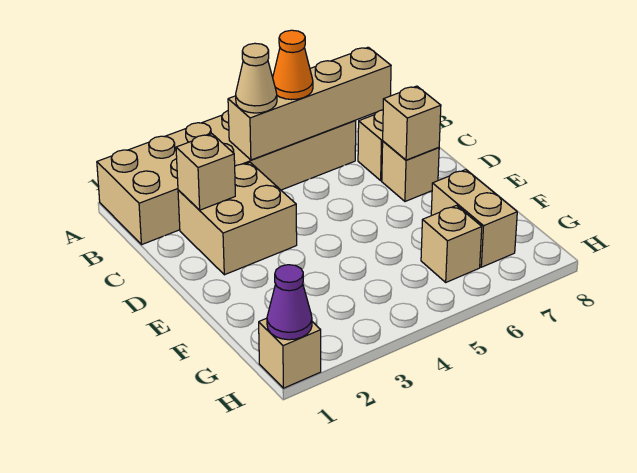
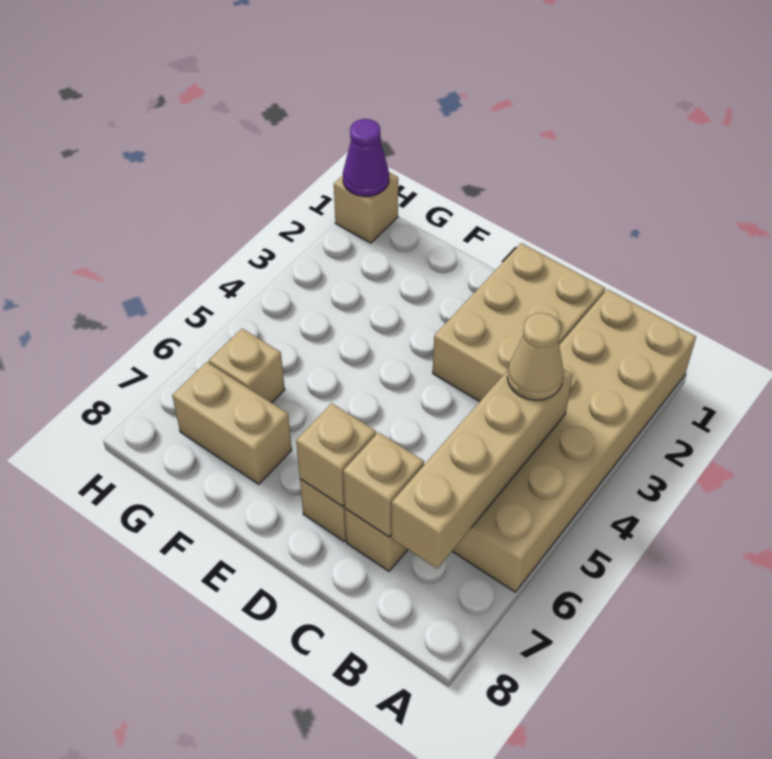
orange cone B5 level 3 -> none
tan brick C2:D3 level 1 -> tan brick C1:D3 level 1
tan brick C2 level 2 -> tan brick C7 level 2

